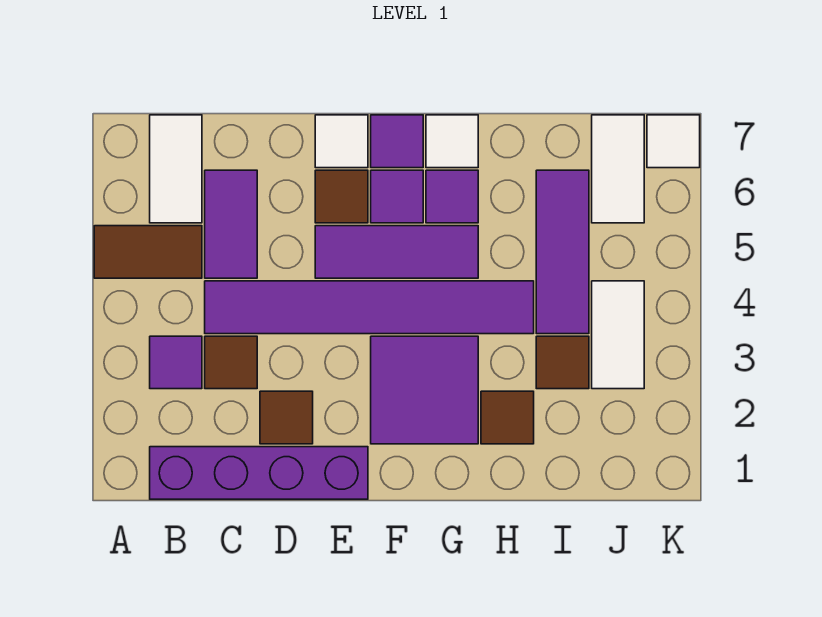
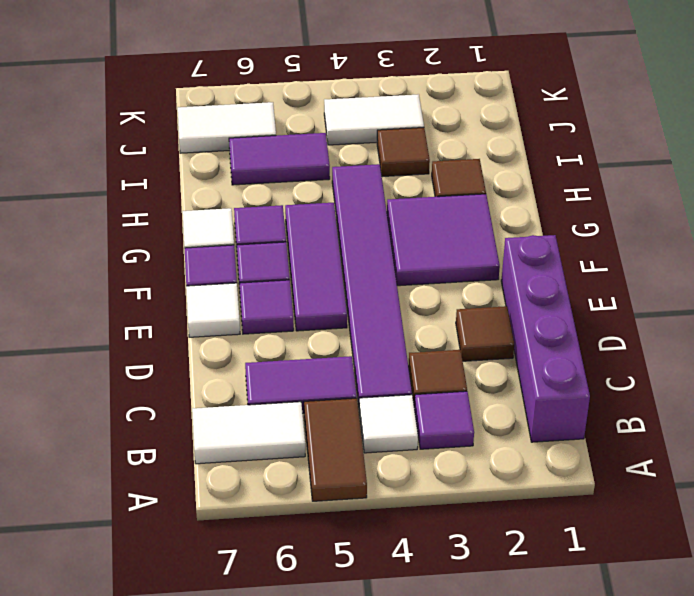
brown tile E6 level 1 -> purple tile E6 level 1
purple tile I4:I6 level 1 -> purple tile I5:I6 level 1
white tile K7 level 1 -> white tile B4 level 1

